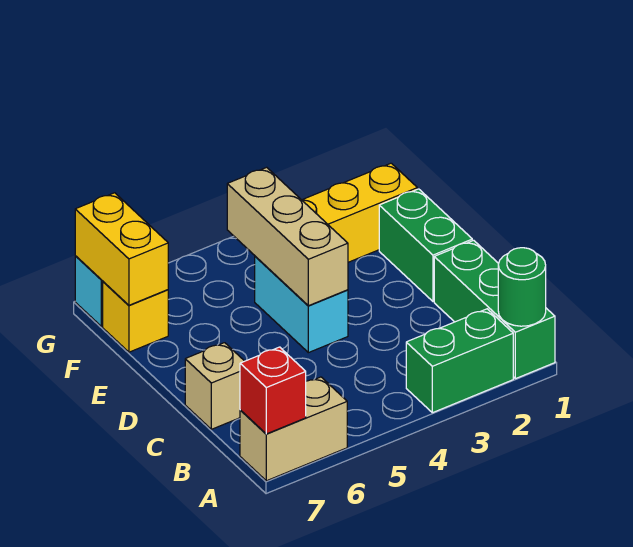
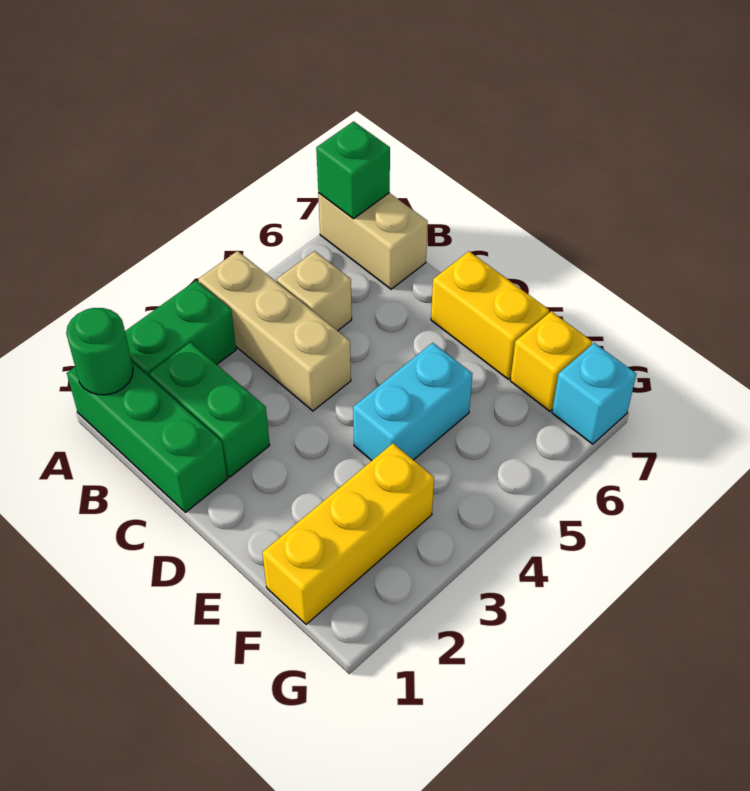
tan brick A6:A7 level 1 -> tan brick A7:B7 level 1
red brick A7 level 2 -> green brick A7 level 2
tan brick C7 level 1 -> tan brick B5 level 1
green brick D1:E1 level 1 -> green brick B2:C2 level 1
cyan brick D4:E4 level 1 -> cyan brick E4:E5 level 1
tan brick D4:F4 level 2 -> tan brick A4:C4 level 1
yellow brick F7:G7 level 2 -> yellow brick D7:E7 level 1

